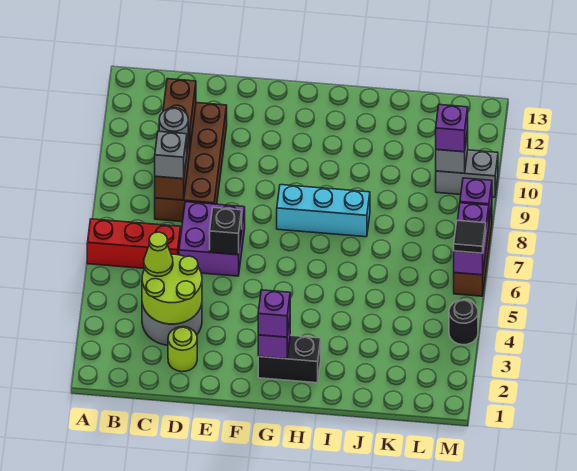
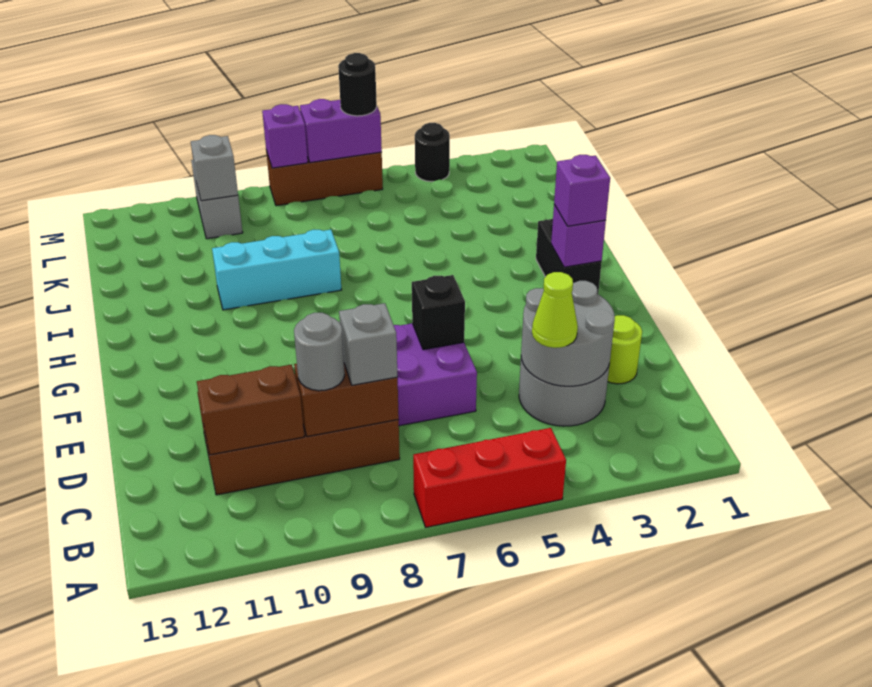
red brick A6:C6 level 1 -> red brick A5:A7 level 1
lime round brick C3:D4 level 2 -> grey round brick C3:D4 level 2
cyan brick G8:I8 level 1 -> cyan brick I8:I10 level 1
purple brick L10 level 3 -> none
black tile M6 level 3 -> black round brick M6 level 3

